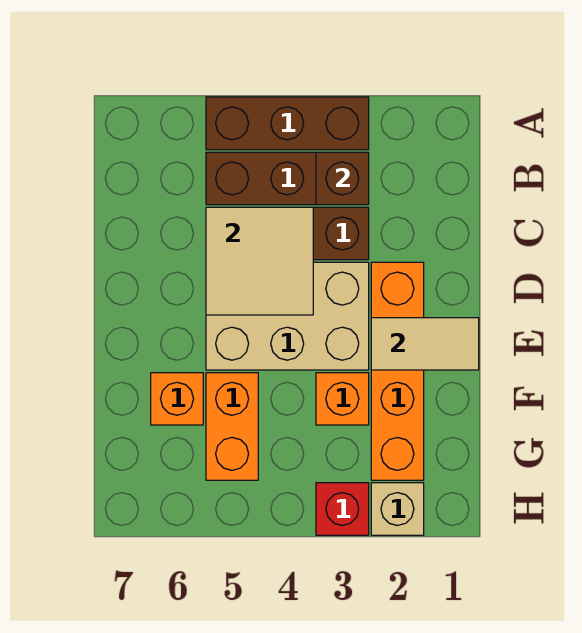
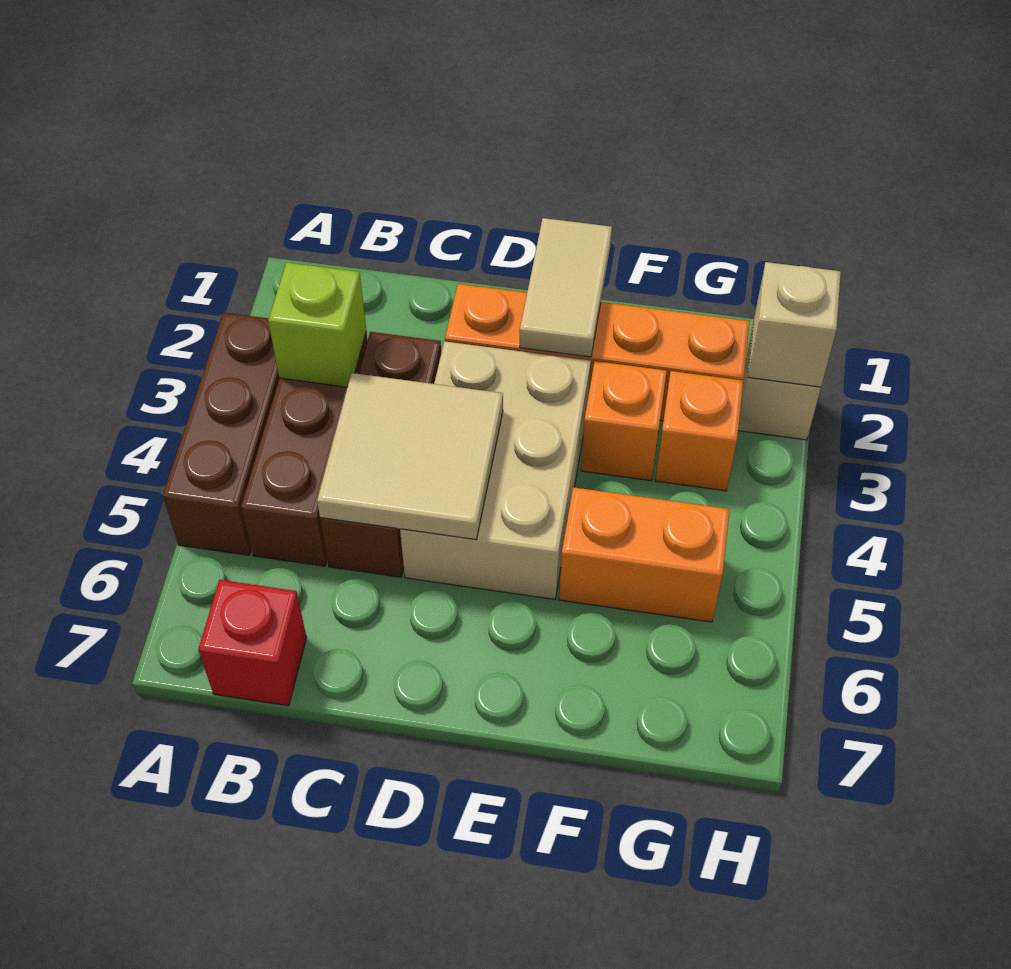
brown brick B3 level 2 -> lime brick B3 level 2
orange brick F6 level 1 -> orange brick G3 level 1
none -> tan brick H2 level 2
red brick H3 level 1 -> red brick B7 level 1

